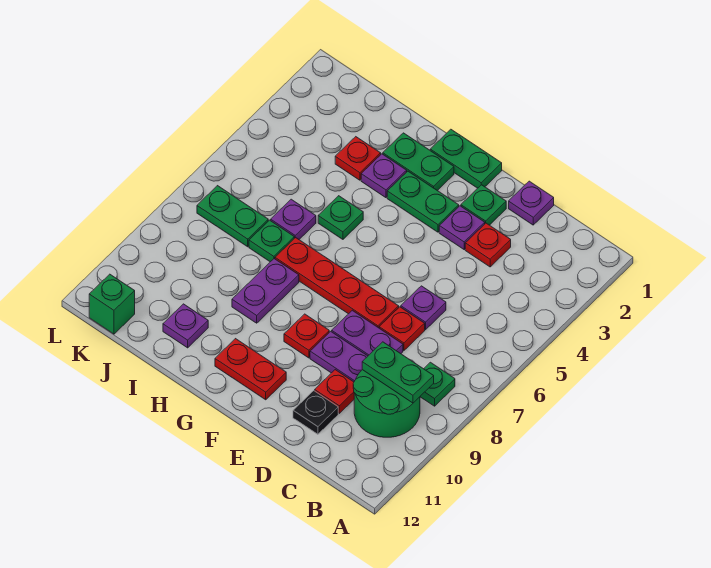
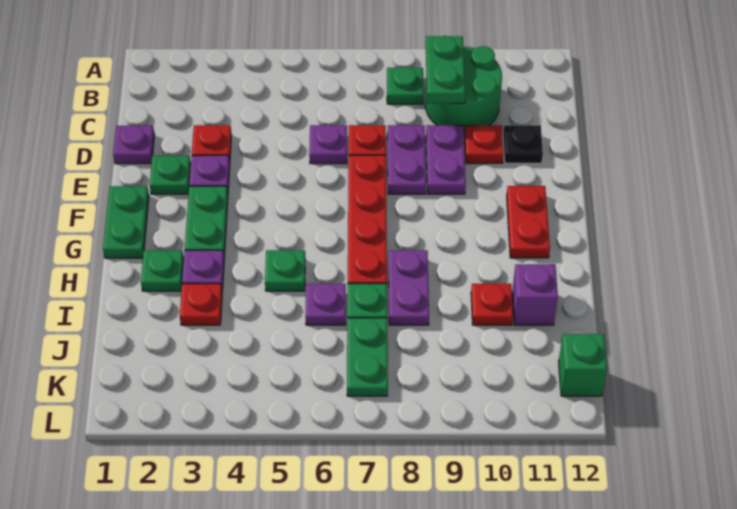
red plate F9 level 1 -> red plate I10 level 1
green plate G2:H2 level 1 -> green plate H2 level 1
purple plate H8:H9 level 1 -> purple plate H8:I8 level 1
purple plate I11 level 1 -> purple brick I11 level 1

